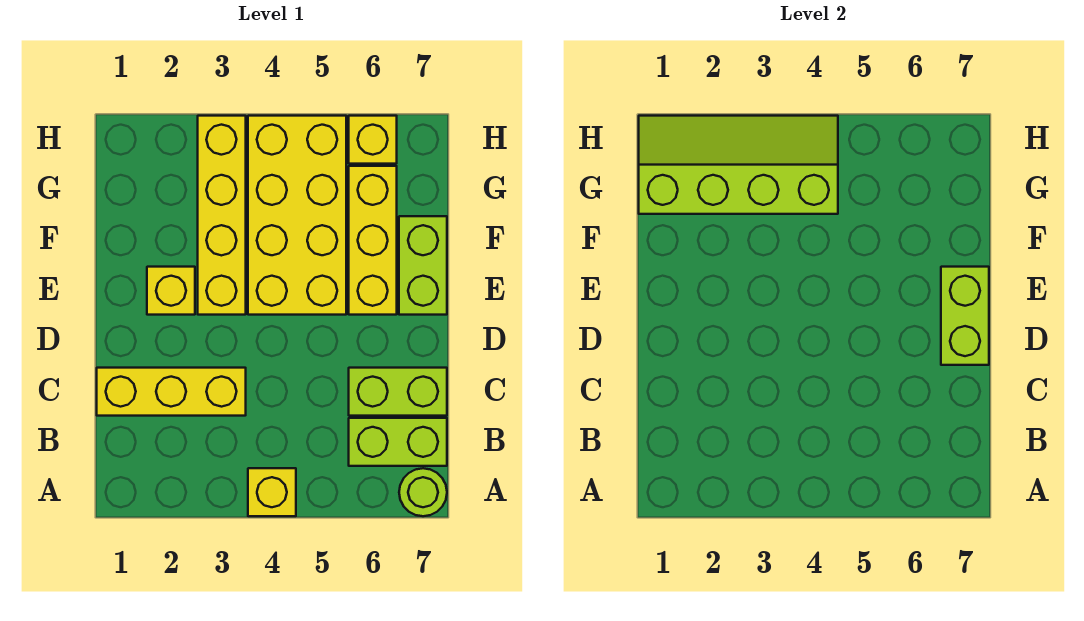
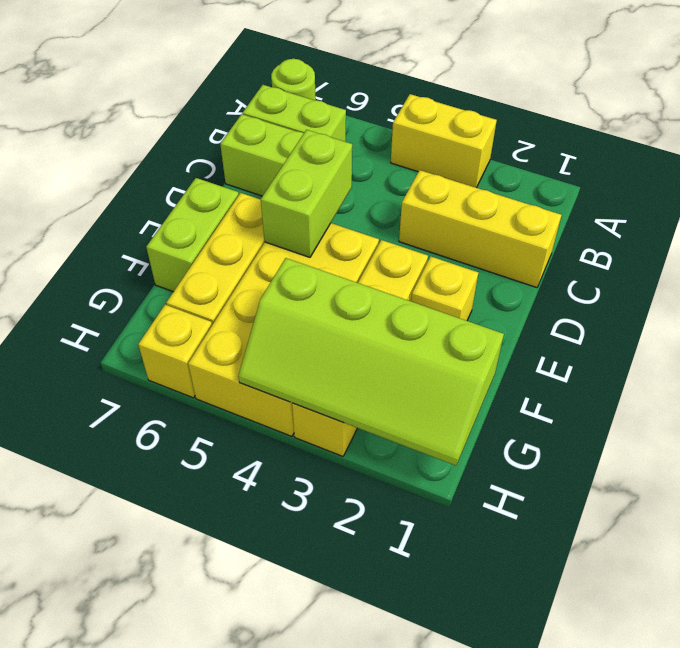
yellow brick A4 level 1 -> yellow brick A3:A4 level 1
lime brick D7:E7 level 2 -> lime brick D5:E5 level 2

